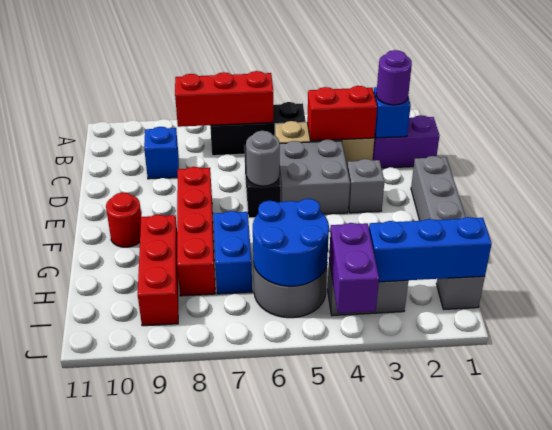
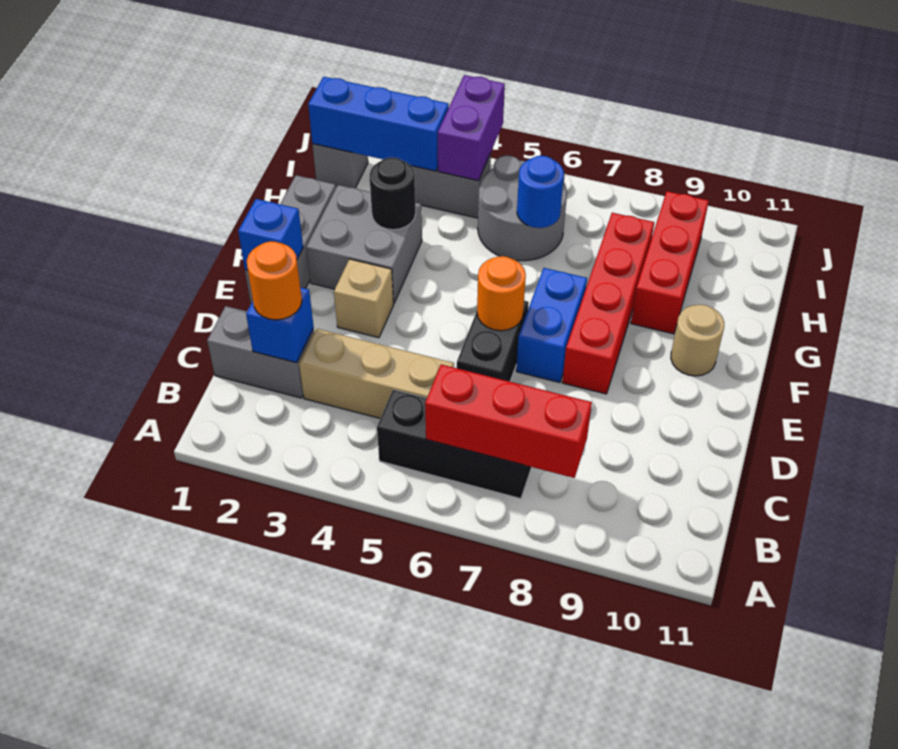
purple brick C1:C2 level 1 -> grey brick C1:C2 level 1
purple round brick C2 level 3 -> orange round brick C2 level 3
red brick C3:C4 level 2 -> none
blue brick C9 level 1 -> blue brick E1 level 2
grey brick D4:E5 level 1 -> grey brick F2:G3 level 1
grey brick E3 level 1 -> tan brick E3 level 1
grey round brick E6 level 2 -> orange round brick E6 level 2
red round brick F10 level 1 -> tan round brick F10 level 1
none -> black round brick G3 level 2
blue brick G7:H7 level 1 -> blue brick E7:F7 level 1
blue round brick H5:I6 level 2 -> blue round brick H6 level 2

